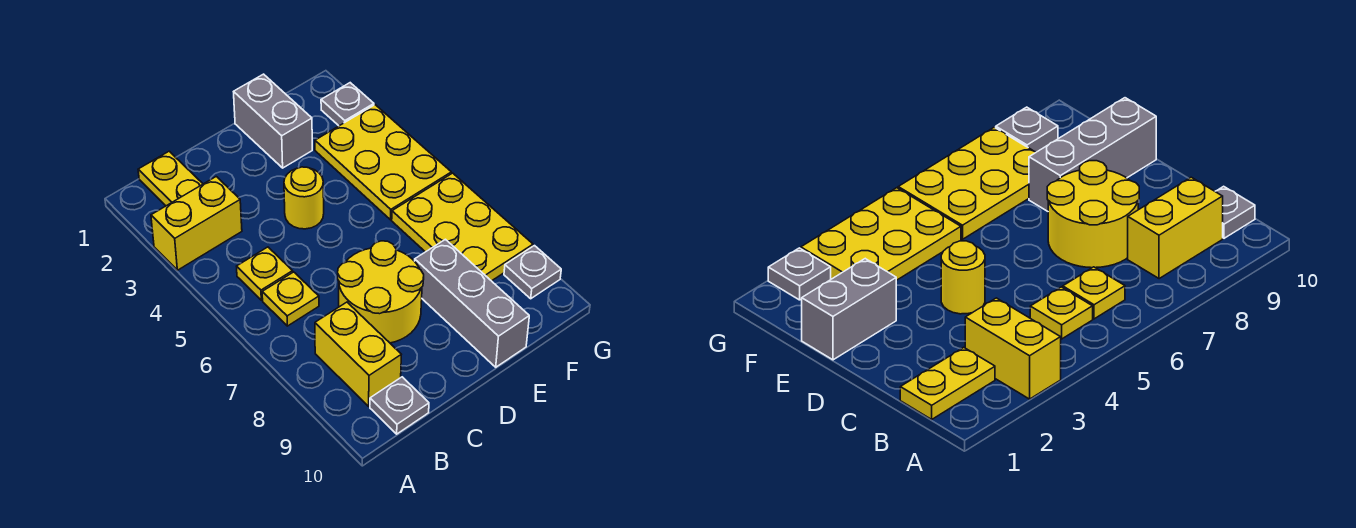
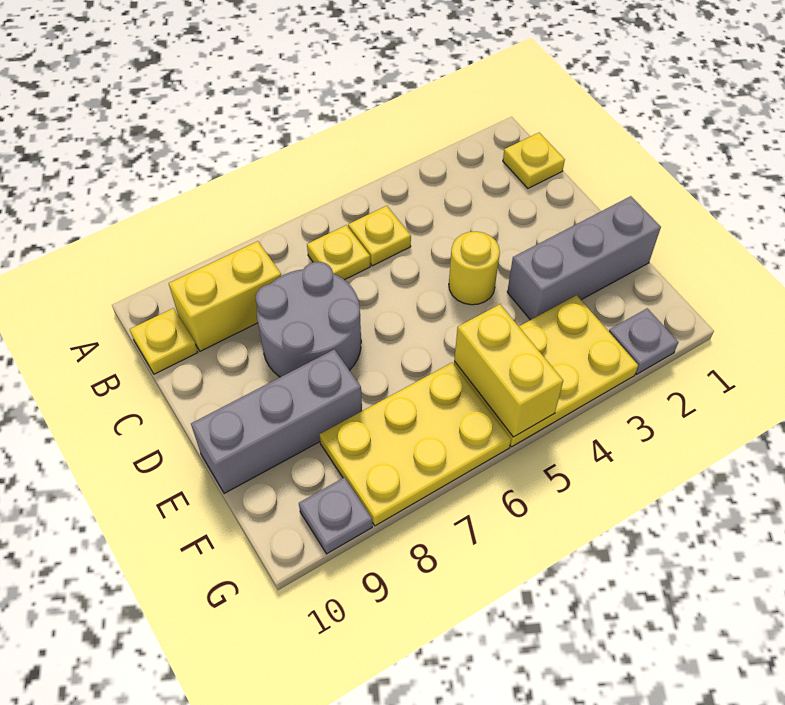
yellow brick A3:B3 level 1 -> yellow brick F5:G5 level 2
yellow plate B1:B2 level 1 -> yellow plate B1 level 1
grey plate B10 level 1 -> yellow plate B10 level 1
yellow round brick C7:D8 level 1 -> grey round brick C7:D8 level 1
grey brick E1:E2 level 1 -> grey brick E1:E3 level 1

